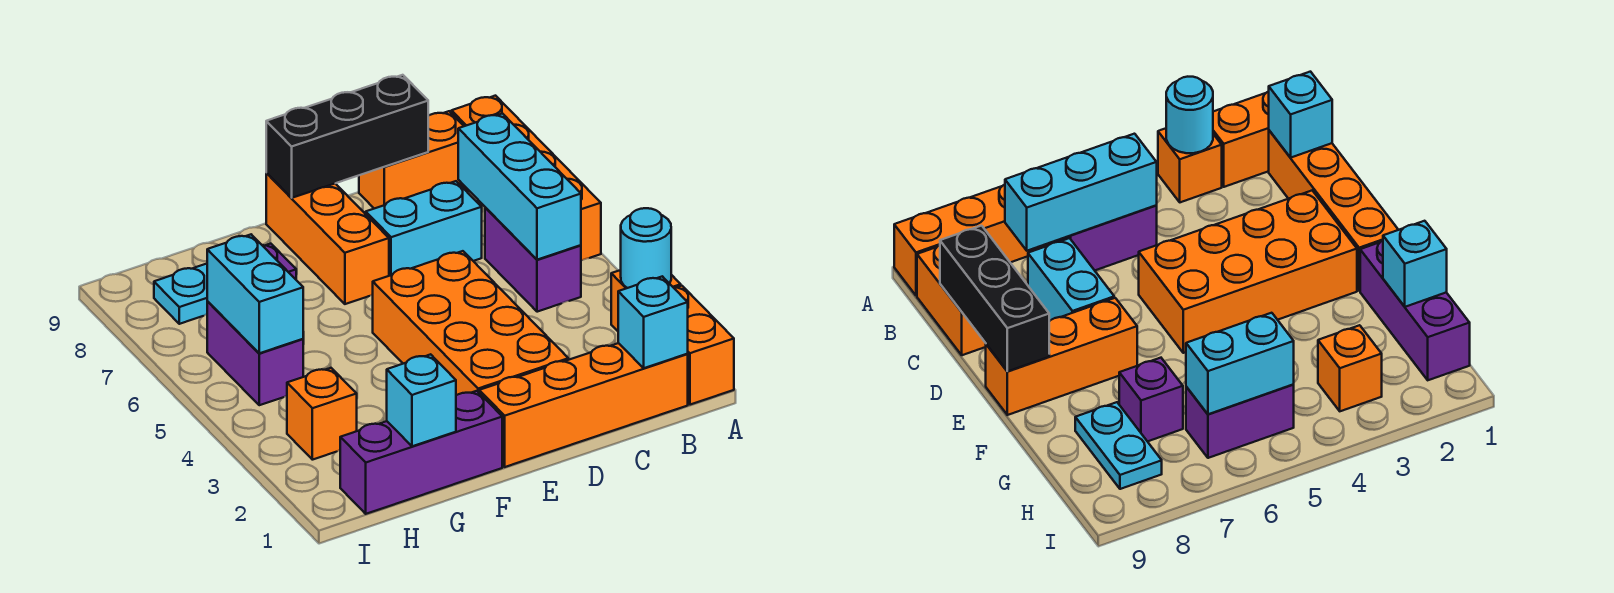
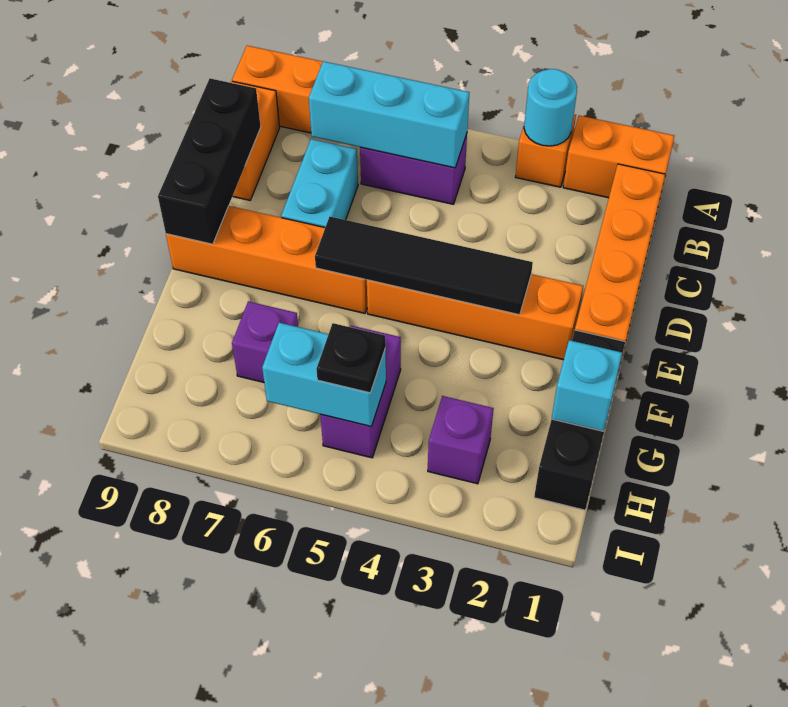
cyan brick B1 level 2 -> none
orange brick D2:E5 level 1 -> orange brick E2:E5 level 1
none -> black tile E3:E6 level 2
orange brick E7:E9 level 1 -> orange brick E6:E9 level 1
purple brick F1:H1 level 1 -> black brick F1:H1 level 1
cyan plate G8:H8 level 1 -> none
orange brick H3 level 1 -> purple brick H3 level 1
purple brick H5:H6 level 1 -> purple brick G5:H5 level 1
none -> black plate H5 level 3

